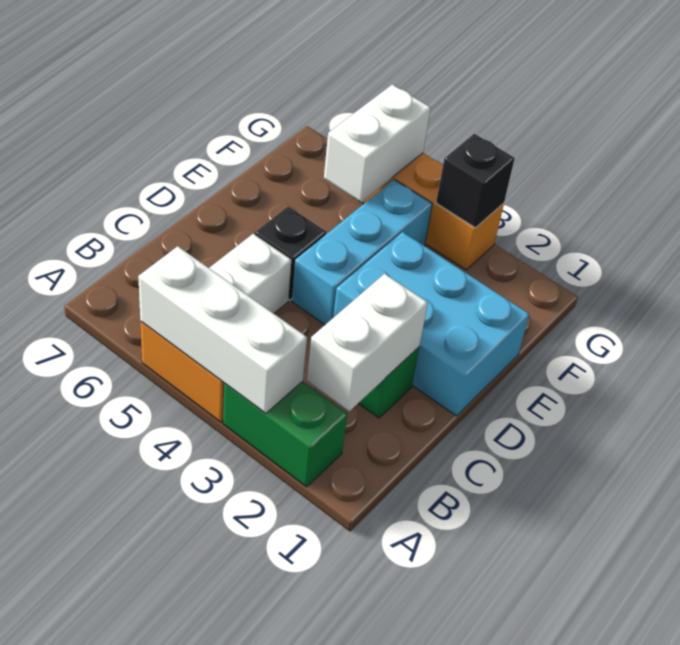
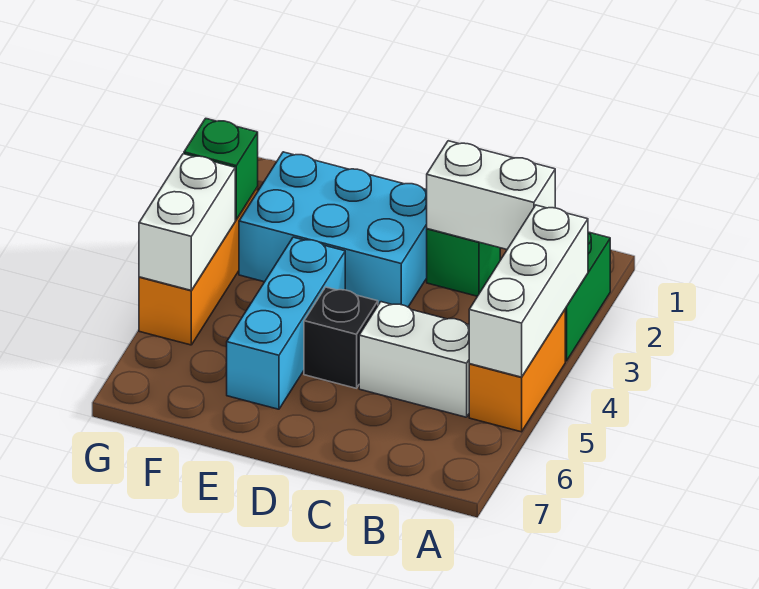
cyan brick D1:E3 level 1 -> cyan brick D2:F3 level 1
cyan brick D4:F4 level 1 -> cyan brick E4:E6 level 1
white brick F5:G5 level 2 -> white brick G4:G5 level 2
black brick G3 level 2 -> green brick G3 level 2

